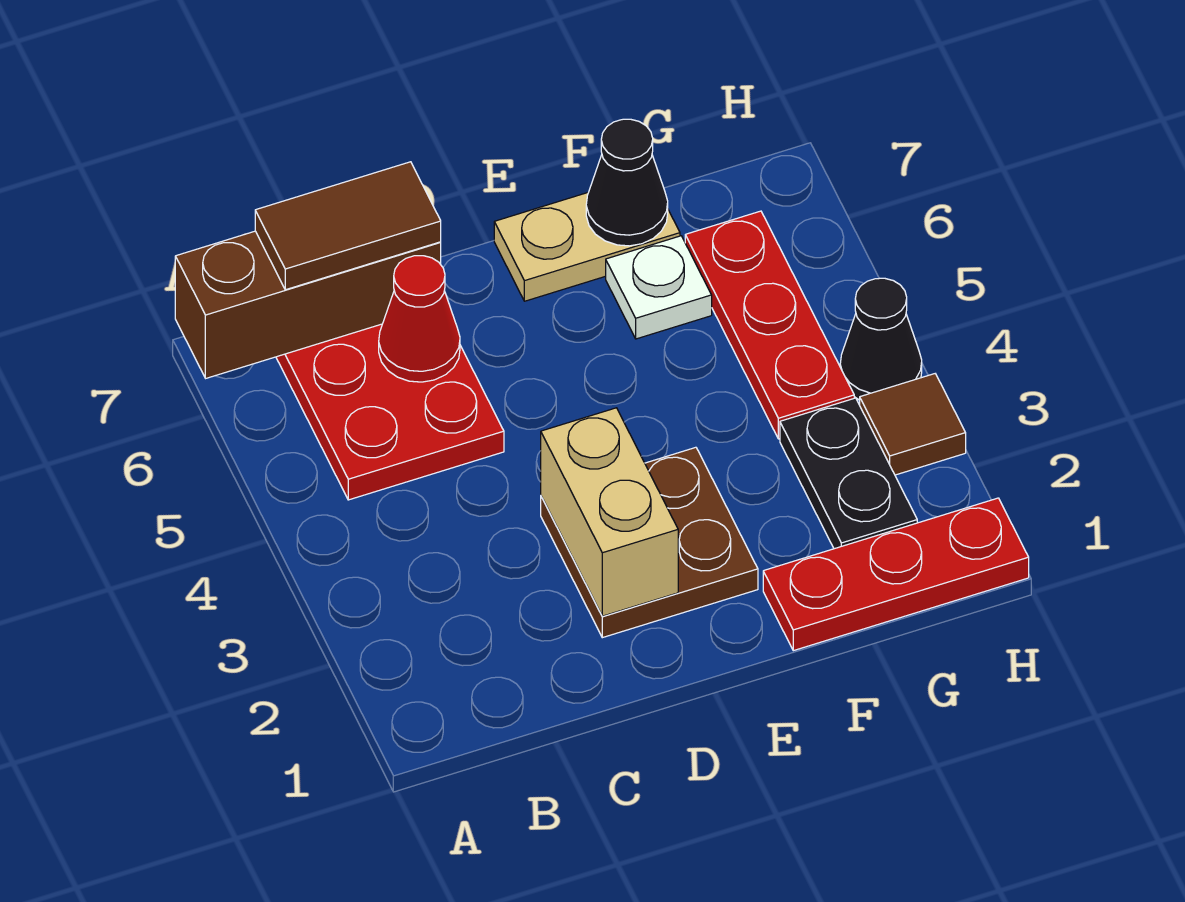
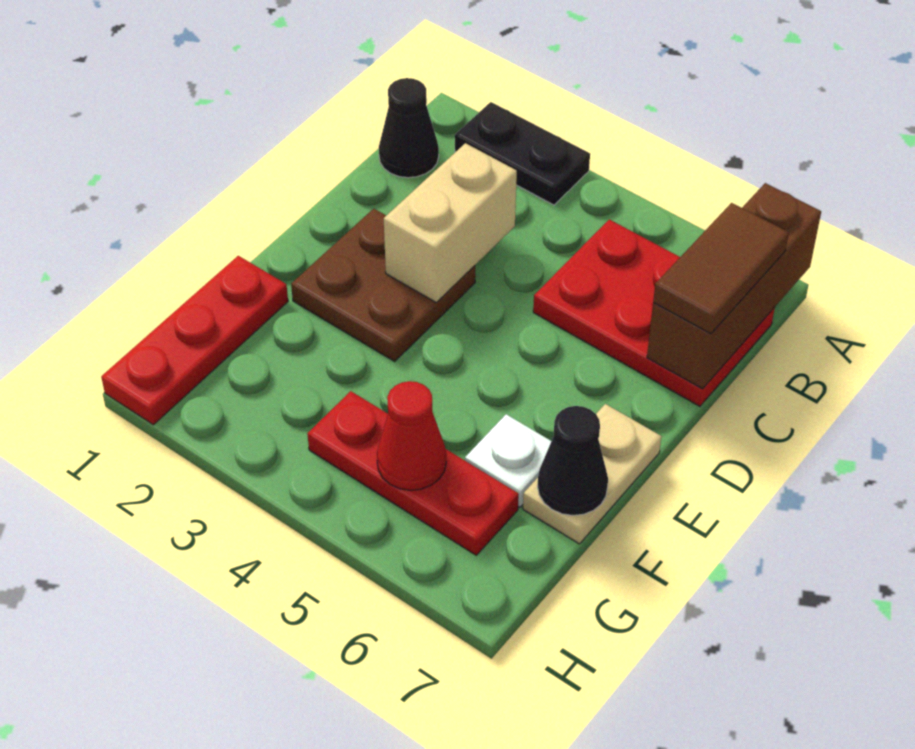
red cone C6 level 2 -> red cone G5 level 2
tan brick D2:D3 level 2 -> tan brick C3:D3 level 2
black plate G2:G3 level 1 -> black plate A2:A3 level 1
brown tile H3 level 1 -> none
black cone H4 level 1 -> black cone B1 level 1

